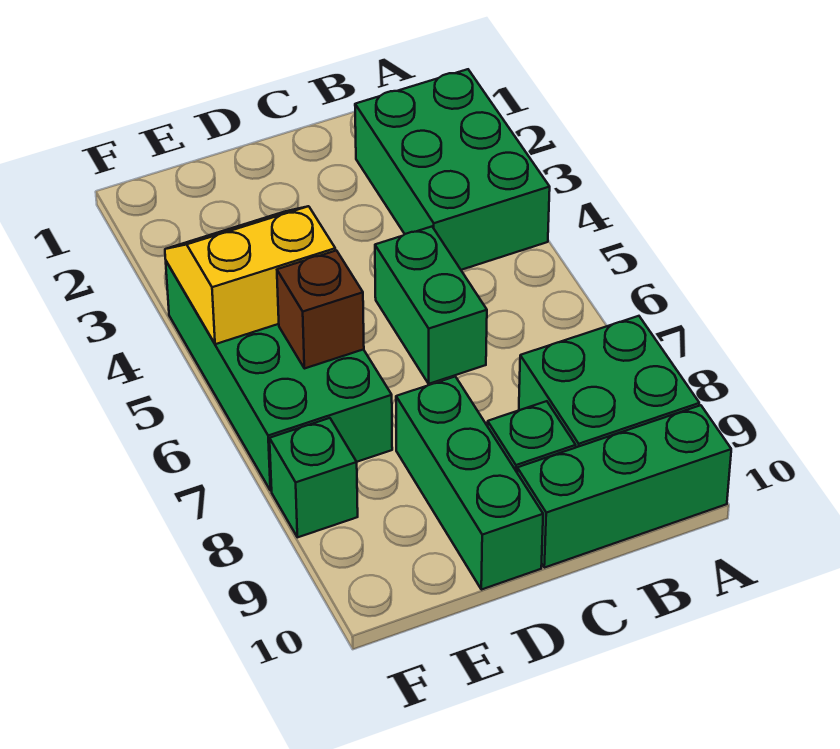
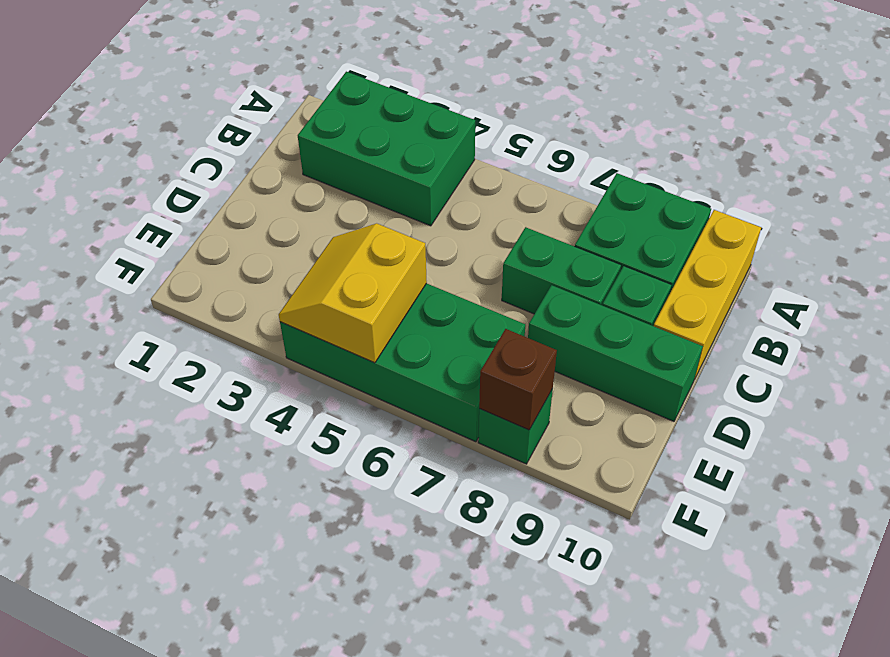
green brick A10:C10 level 1 -> yellow brick A10:C10 level 1
green brick C5:C6 level 1 -> green brick C7:C8 level 1
brown brick E6 level 2 -> brown brick F8 level 2

